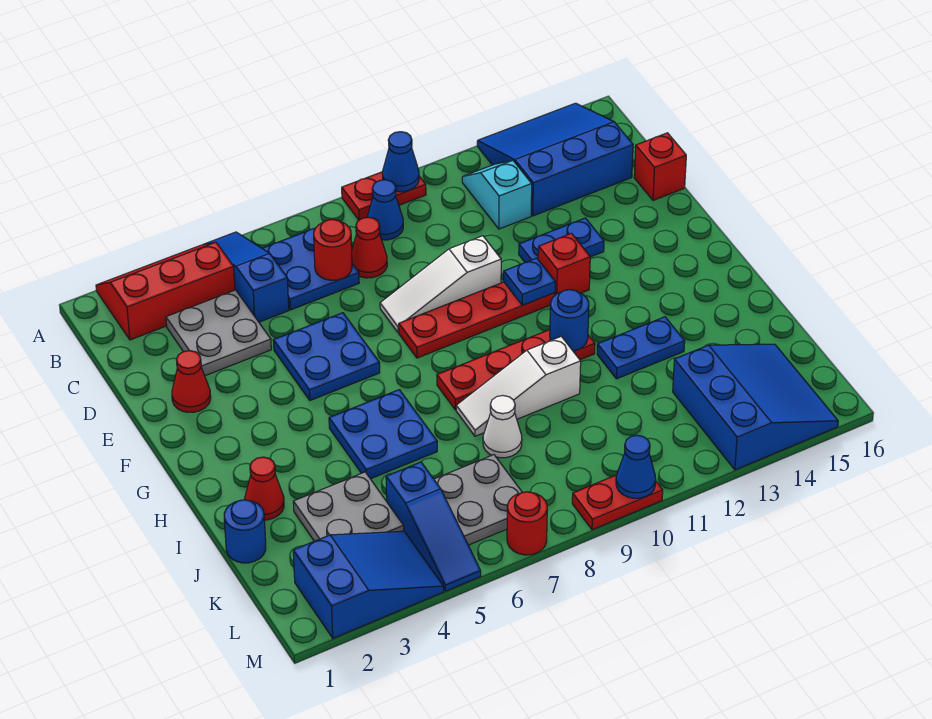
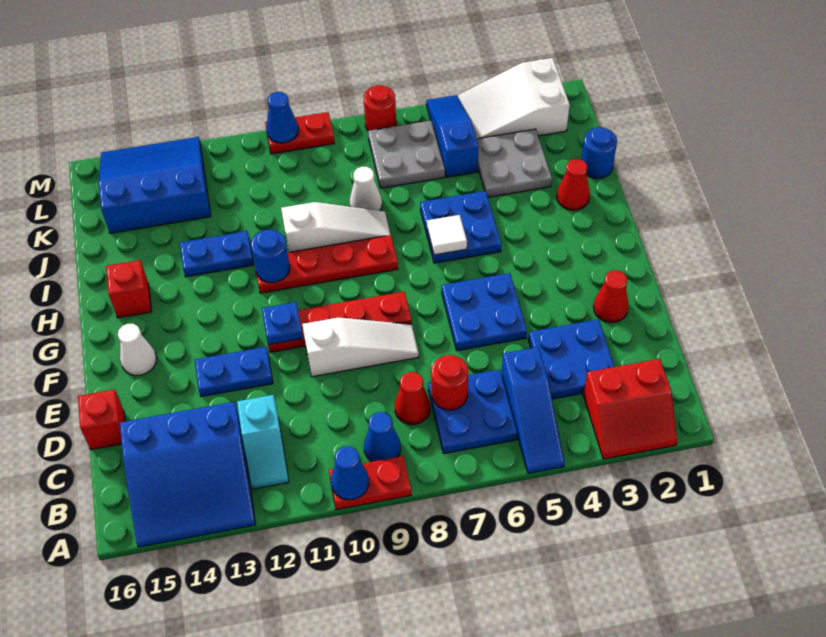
red slope A2:B4 level 1 top B -> red slope A2:B3 level 1 top B
grey plate C3:D4 level 1 -> blue plate C3:D4 level 1
red brick F12 level 1 -> red brick H15 level 1
none -> white cone F15 level 1
none -> white tile H6 level 2
blue slope K13:M15 level 1 top 13 -> blue slope K13:M15 level 1 top K
blue slope L2:M4 level 1 top 2 -> white slope L2:M4 level 1 top 2

